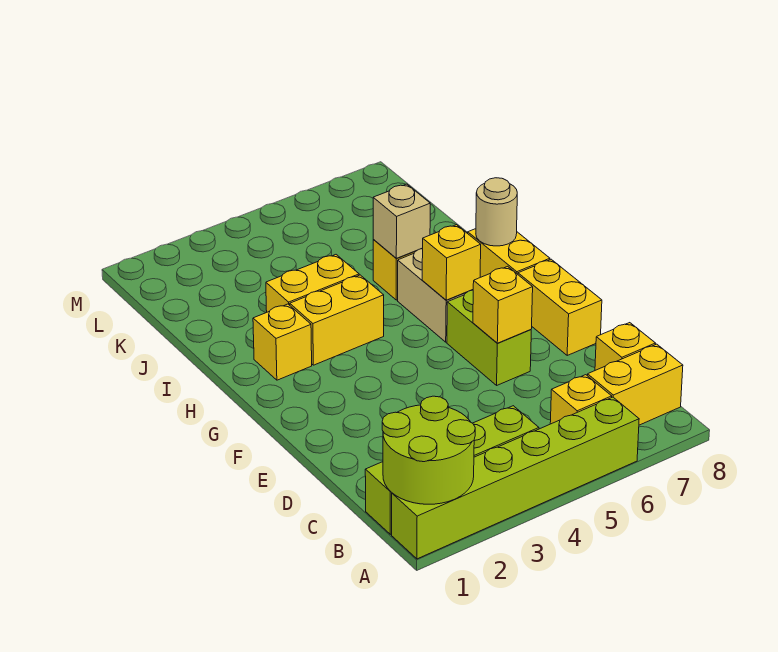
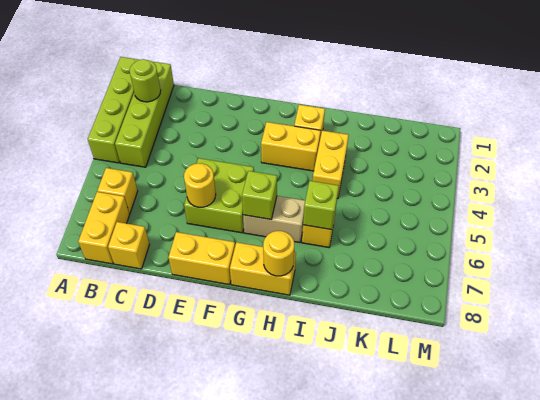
lime brick A1:A6 level 1 -> lime brick A1:A4 level 1
lime round brick A1:B2 level 2 -> lime round brick B2 level 2
lime brick E6:F6 level 1 -> lime brick E5:F6 level 1
yellow brick E6 level 2 -> yellow round brick E6 level 2
yellow brick G6 level 2 -> lime brick G6 level 2
yellow brick H3:H4 level 1 -> yellow brick G3:H3 level 1
tan round brick H8 level 2 -> yellow round brick H8 level 2
tan brick I6 level 2 -> lime brick I6 level 2

